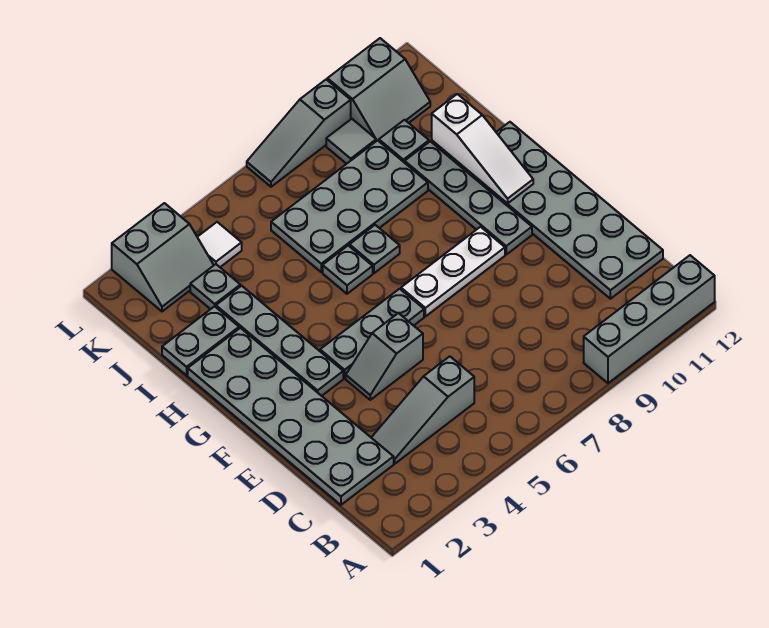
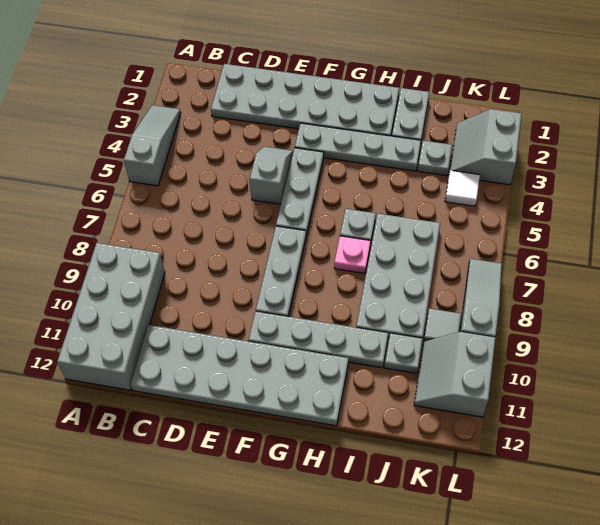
grey brick A9:A12 level 1 -> grey brick A9:B12 level 1
grey slope C3:C5 level 1 top 5 -> grey slope A3:A5 level 1 top 5
white plate F7:F9 level 1 -> grey plate F7:F9 level 1
white slope G11:I11 level 2 top I -> none
grey plate H7 level 1 -> pink plate H7 level 1

